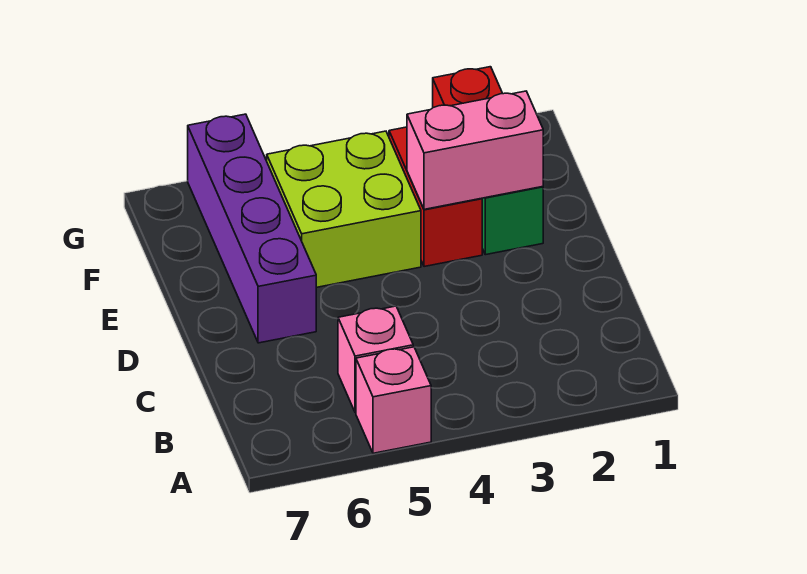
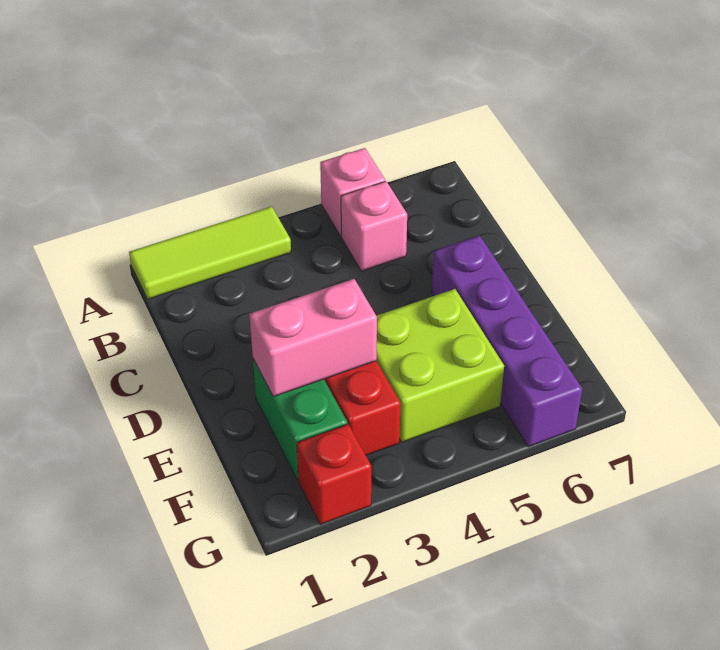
none -> lime tile A1:A3 level 1

